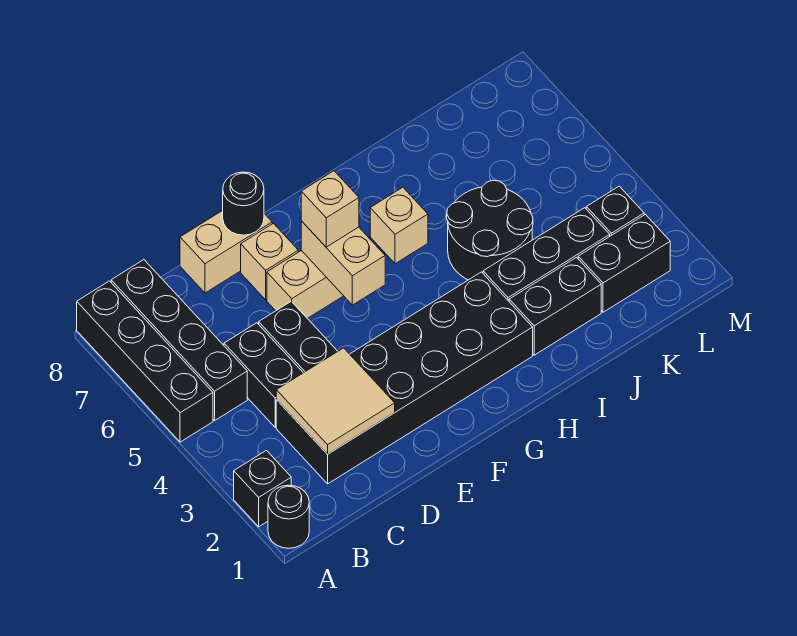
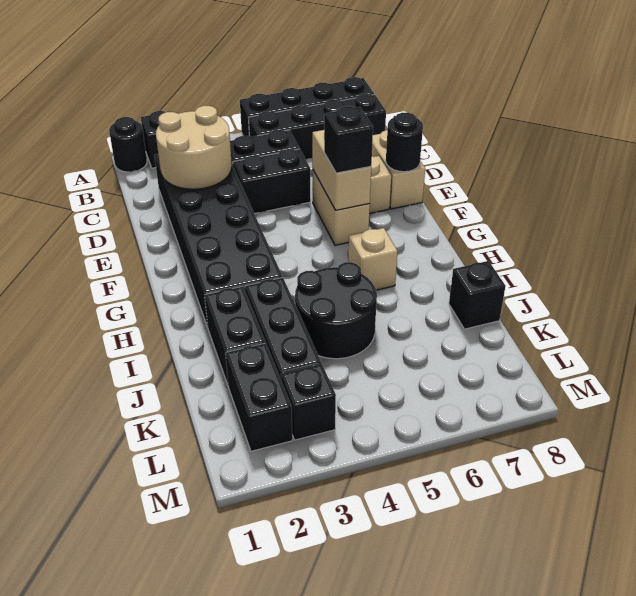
tan tile C2:D3 level 2 -> tan round brick C2:D3 level 2
tan brick F5:F6 level 2 -> tan brick E6:F6 level 2
tan brick F6 level 3 -> black brick F6 level 3
none -> black brick J8 level 1

